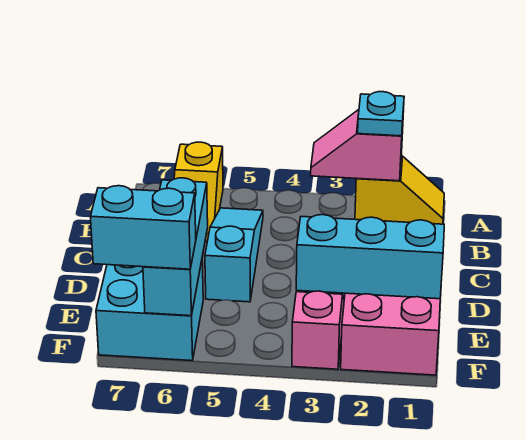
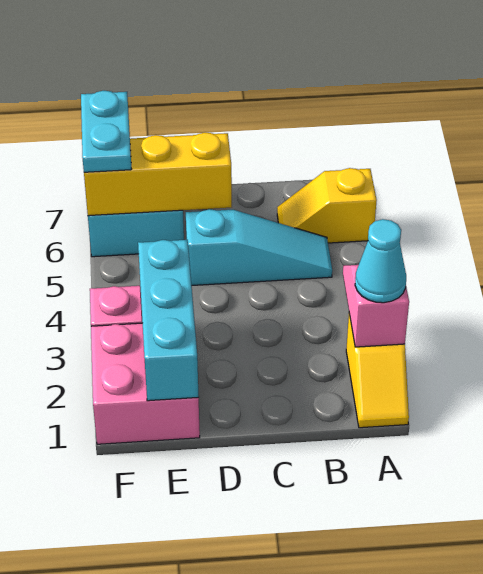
cyan plate A2 level 3 -> cyan cone A2 level 3
cyan brick D6:F6 level 2 -> yellow brick D6:F6 level 2
cyan brick F6:F7 level 3 -> cyan plate F6:F7 level 3

